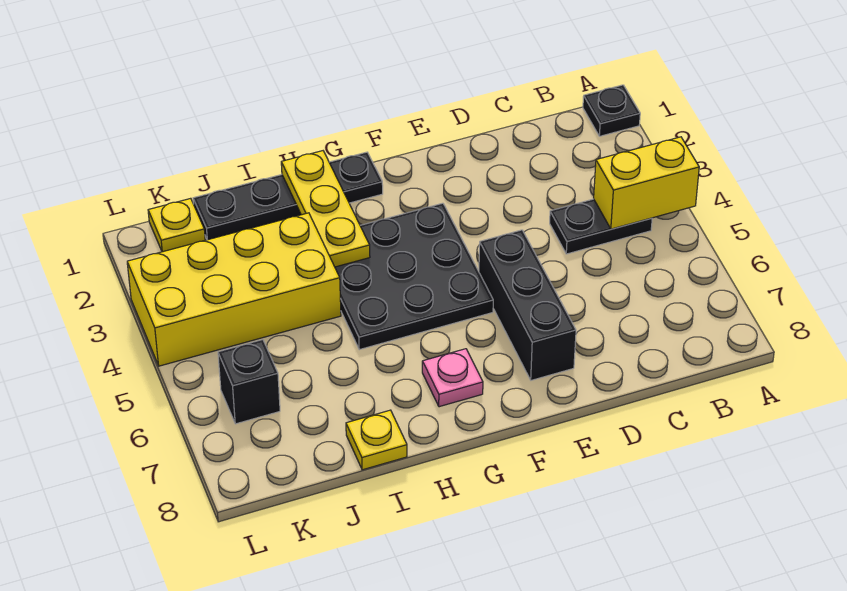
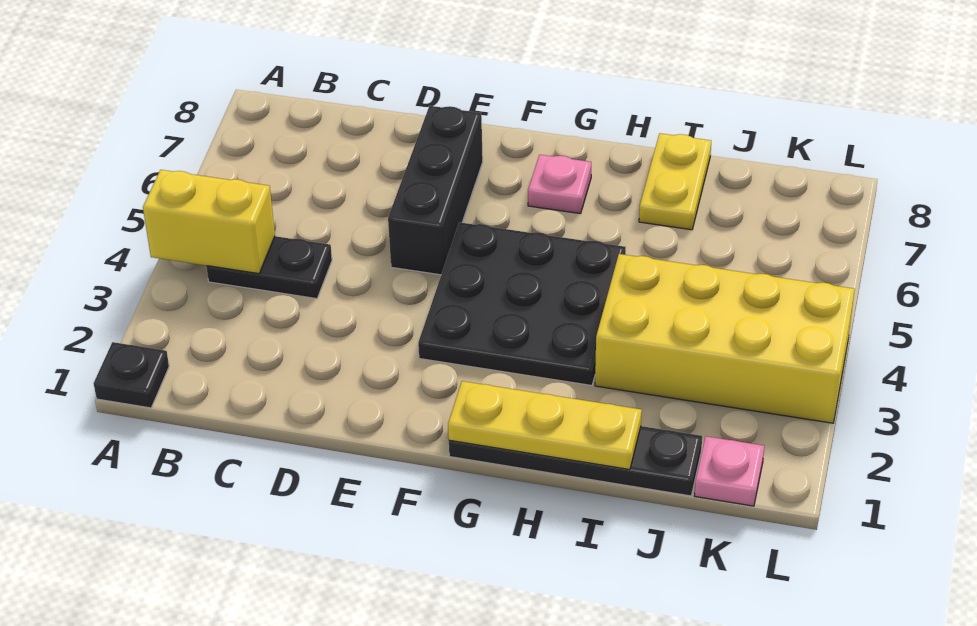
yellow plate H1:H3 level 2 -> yellow plate G1:I1 level 2
yellow plate I8 level 1 -> yellow plate I7:I8 level 1
yellow plate K1 level 1 -> pink plate K1 level 1
black brick K6 level 1 -> none

